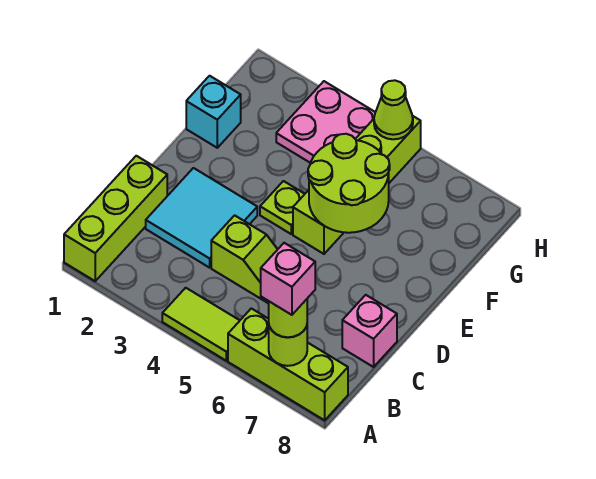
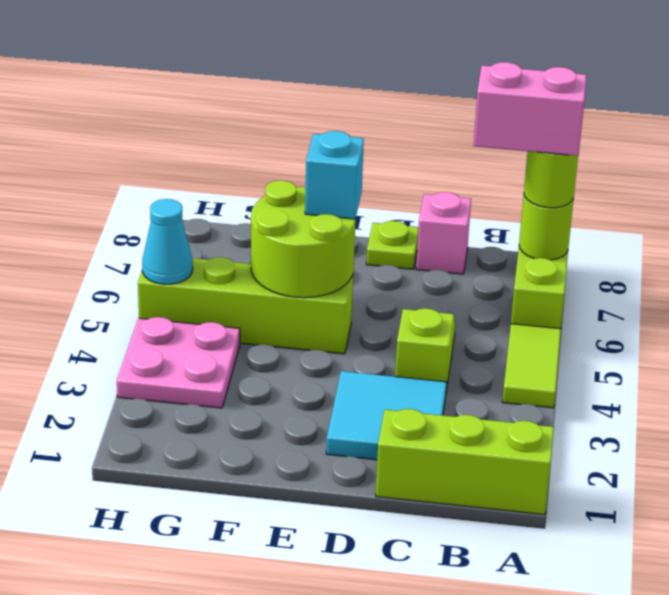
pink brick A7 level 4 -> pink brick A7:B7 level 4
lime plate E4 level 1 -> lime plate D8 level 1
cyan brick F1 level 1 -> cyan brick E6 level 3
lime cone H5 level 2 -> cyan cone H5 level 2

